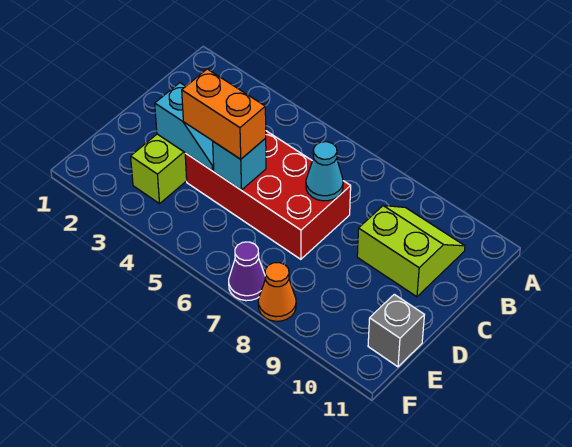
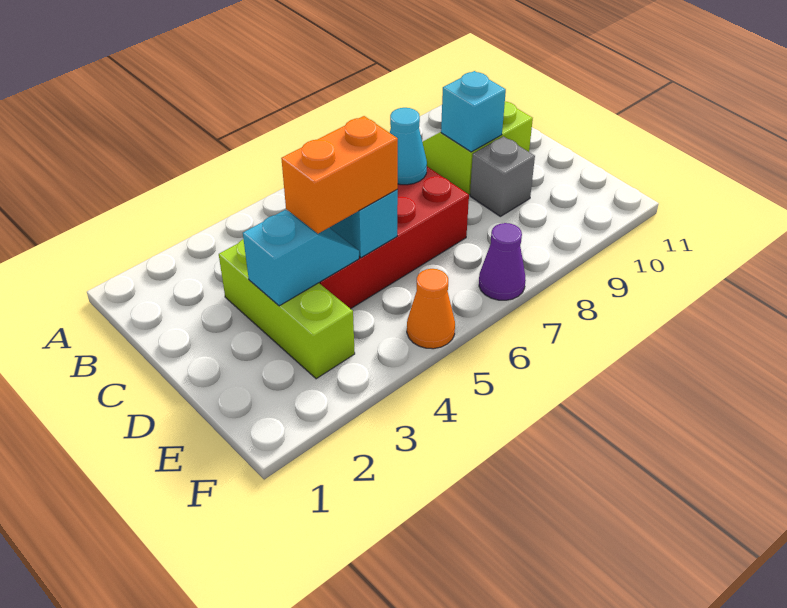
none -> cyan brick C9 level 2
grey brick E11 level 1 -> grey brick D9 level 1
orange cone F8 level 1 -> orange cone F5 level 1

